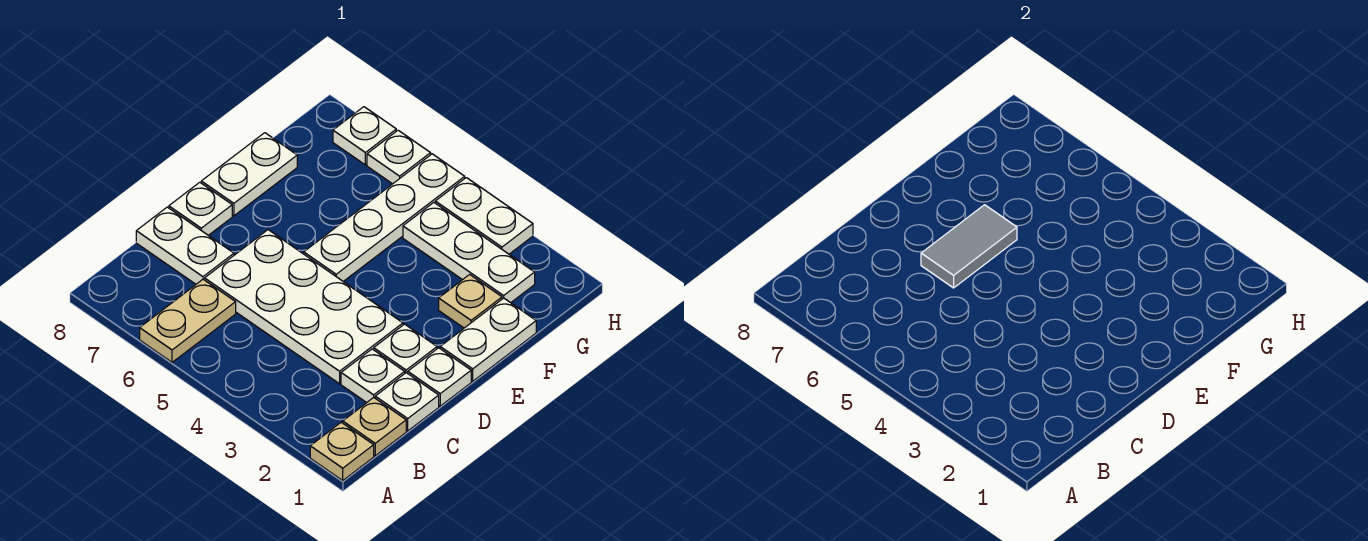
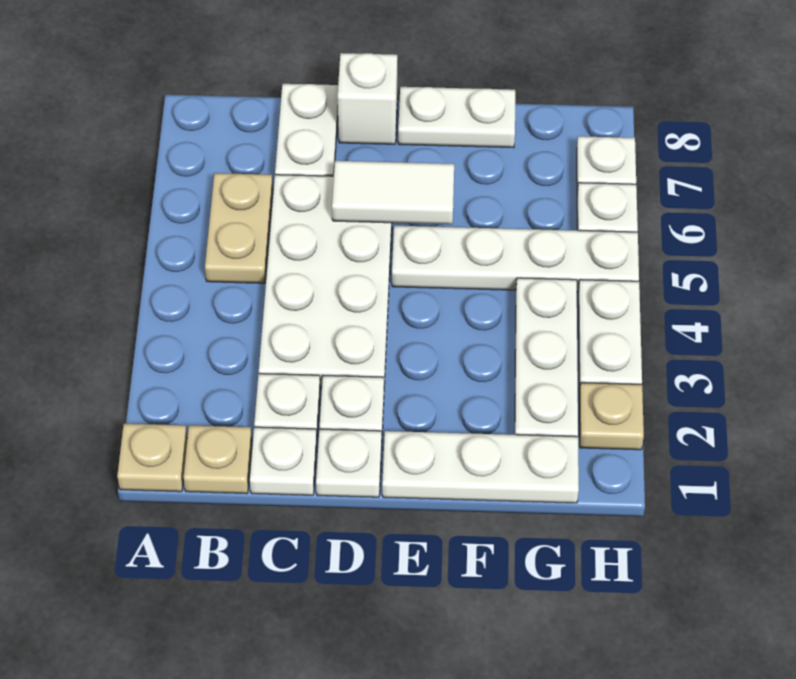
tan plate A6:B6 level 1 -> tan plate B5:B6 level 1
grey tile D6:E6 level 2 -> white tile D6:E6 level 2
white plate D8 level 1 -> white brick D8 level 1
white plate E1:F1 level 1 -> white plate E1:G1 level 1
tan plate F2 level 1 -> tan plate H2 level 1

